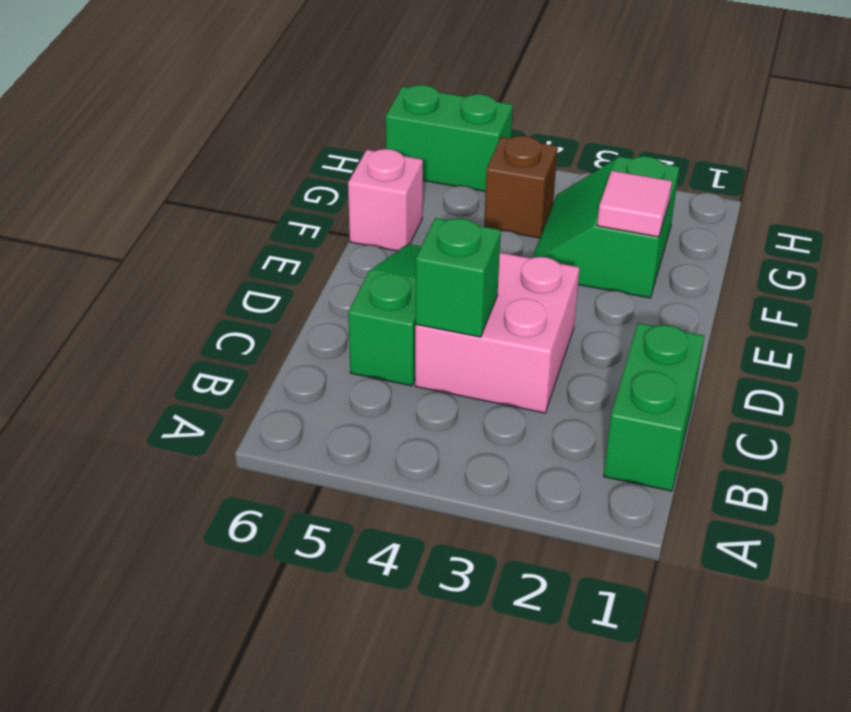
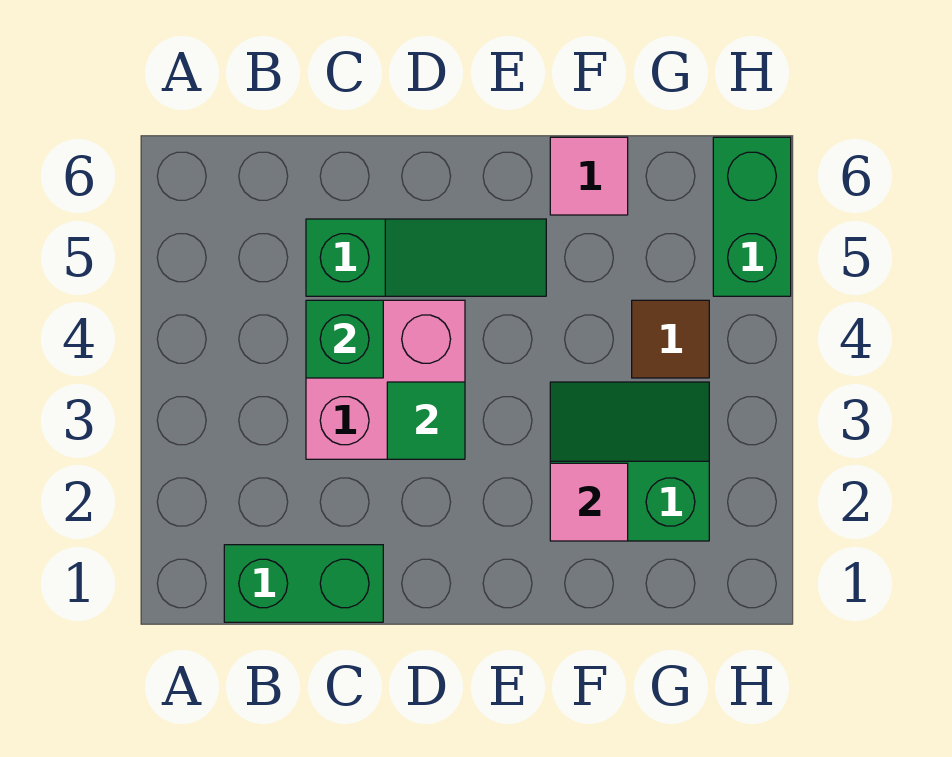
none -> green tile D3 level 2
pink brick F6 level 1 -> pink tile F6 level 1
brown brick G4 level 1 -> brown tile G4 level 1

